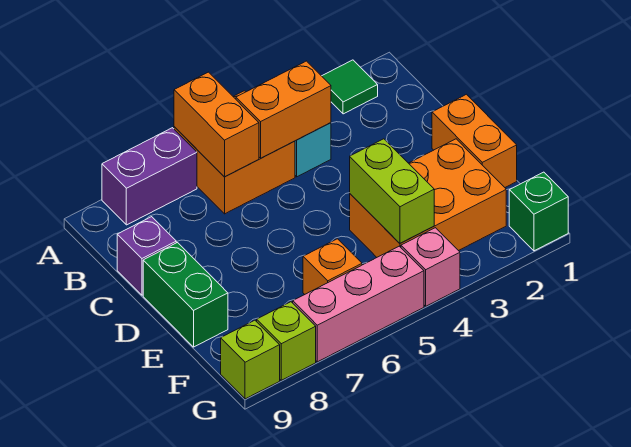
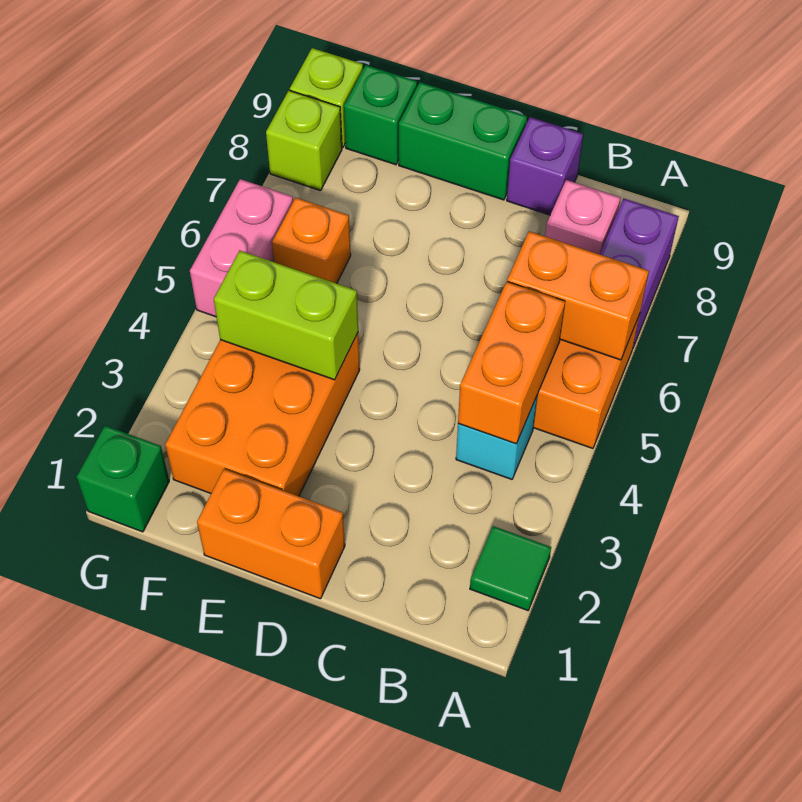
none -> green brick F9 level 1
pink brick G4 level 1 -> pink brick B8 level 1
pink brick G5:G7 level 1 -> pink brick G5:G6 level 1

